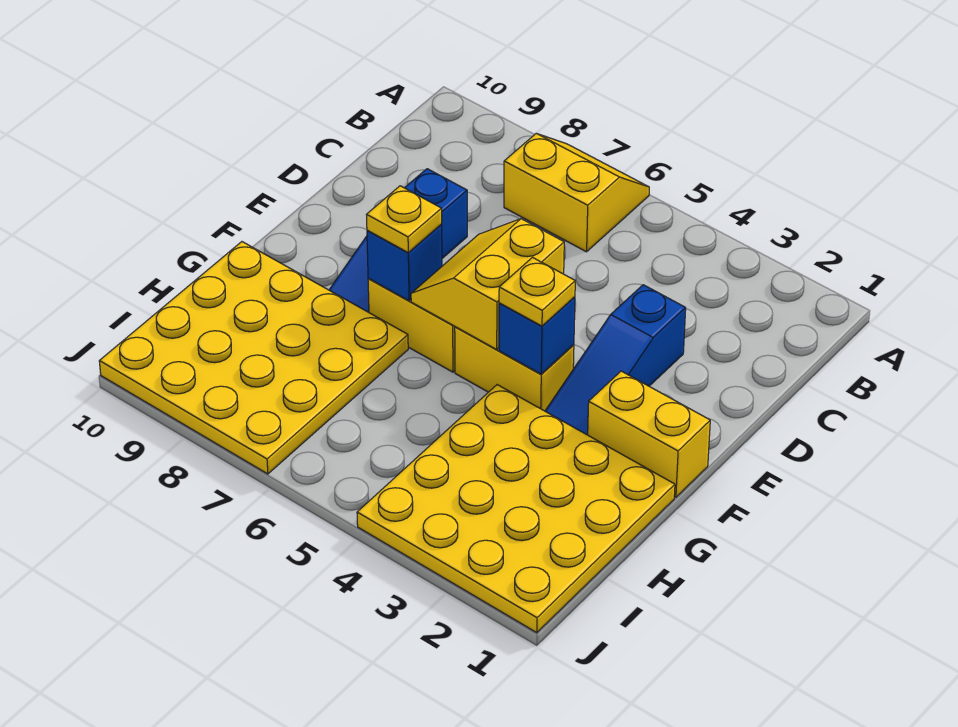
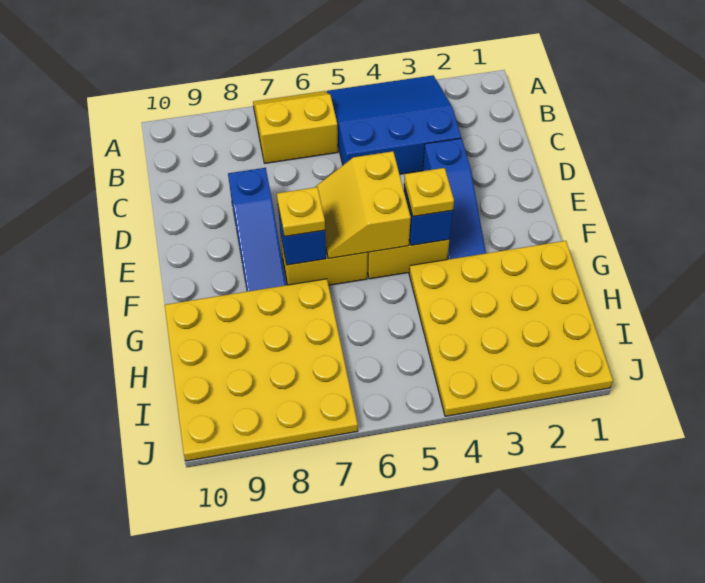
none -> blue slope A3:C5 level 1 top C
yellow brick F1:F2 level 1 -> none

